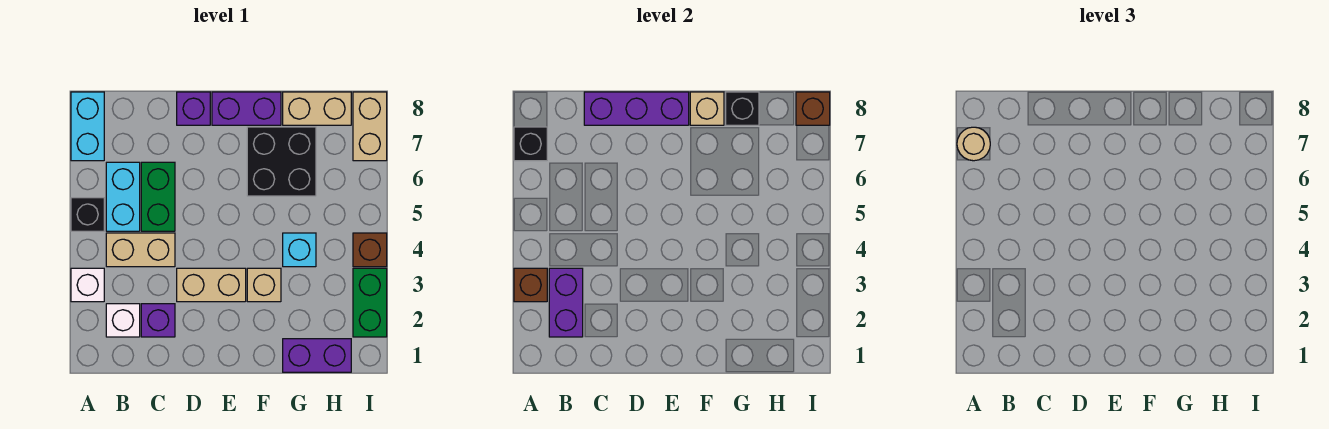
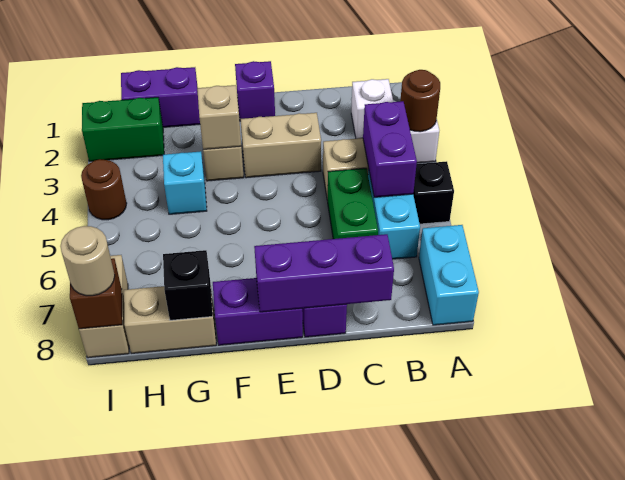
brown brick A3 level 2 -> brown round brick A3 level 2
black brick A7 level 2 -> none
tan round brick A7 level 3 -> tan round brick I8 level 3
purple brick B2:B3 level 2 -> purple brick B4:B5 level 2
purple brick C2 level 1 -> purple brick E1 level 1
black brick F6:G7 level 1 -> none
tan brick F8 level 2 -> tan brick F3 level 2
green brick I2:I3 level 1 -> green brick H2:I2 level 1
brown brick I4 level 1 -> brown round brick I4 level 1

